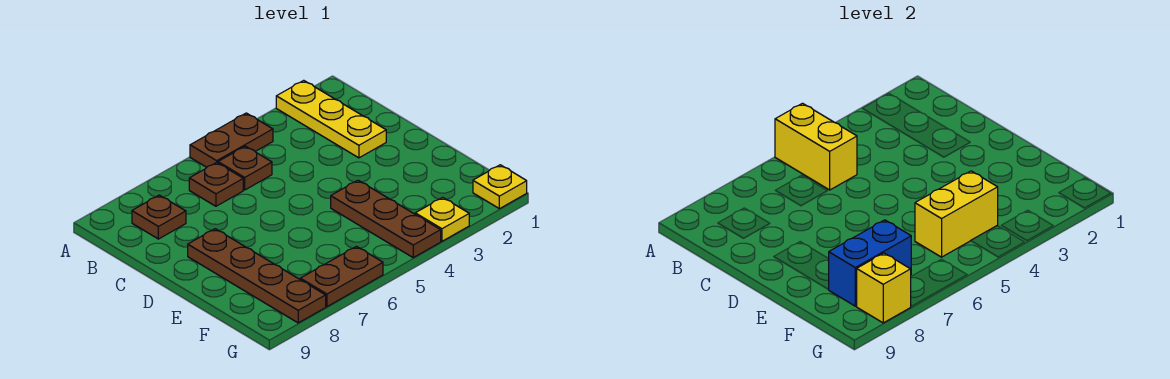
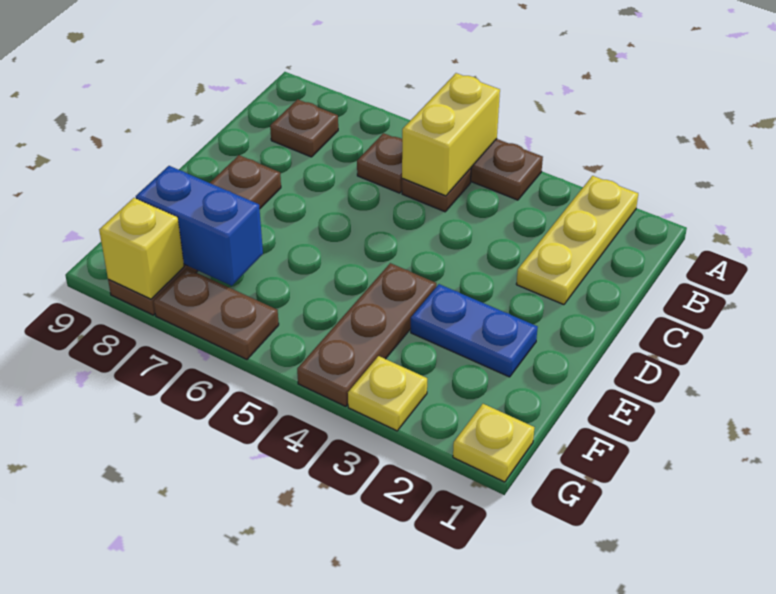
none -> blue plate E2:E3 level 1
yellow brick F4:F5 level 2 -> none

